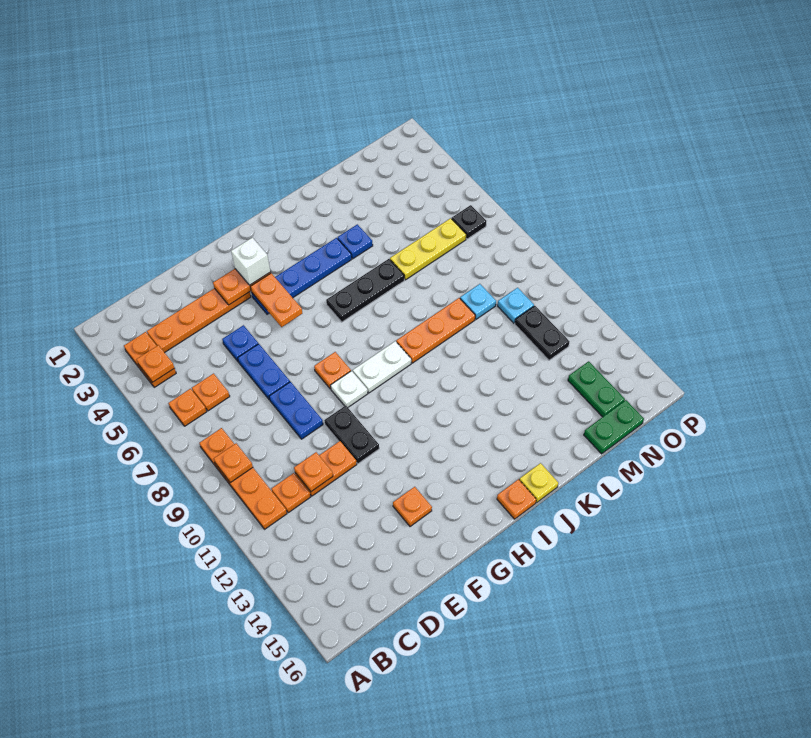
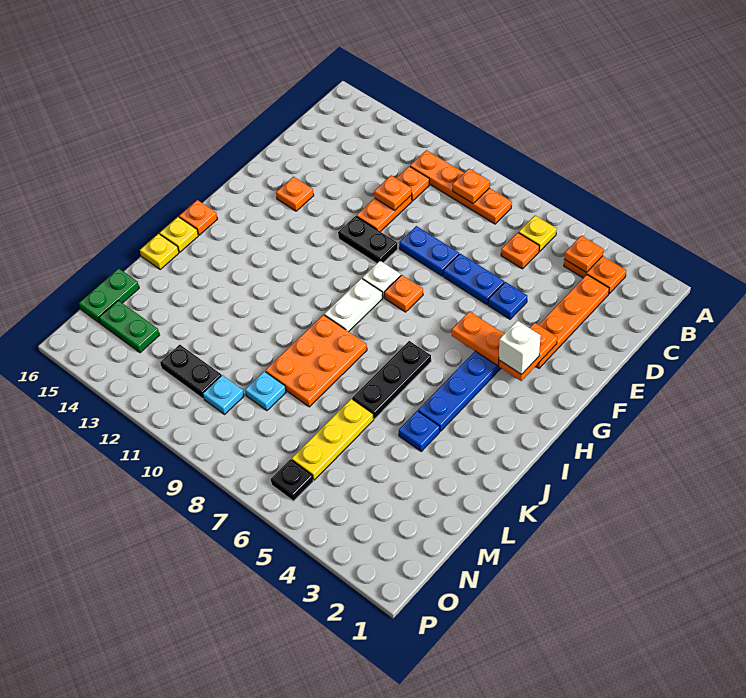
orange plate B6 level 1 -> yellow plate B6 level 1
orange plate J9:L9 level 1 -> orange plate J8:L9 level 1
none -> yellow plate K16 level 1

